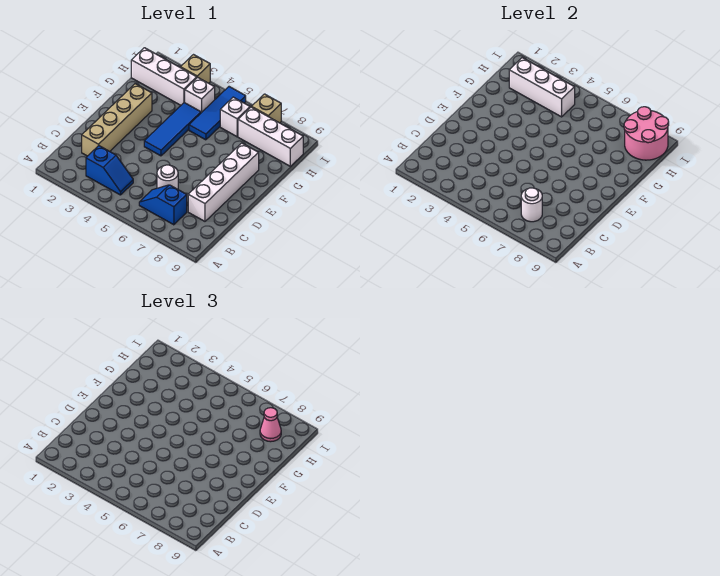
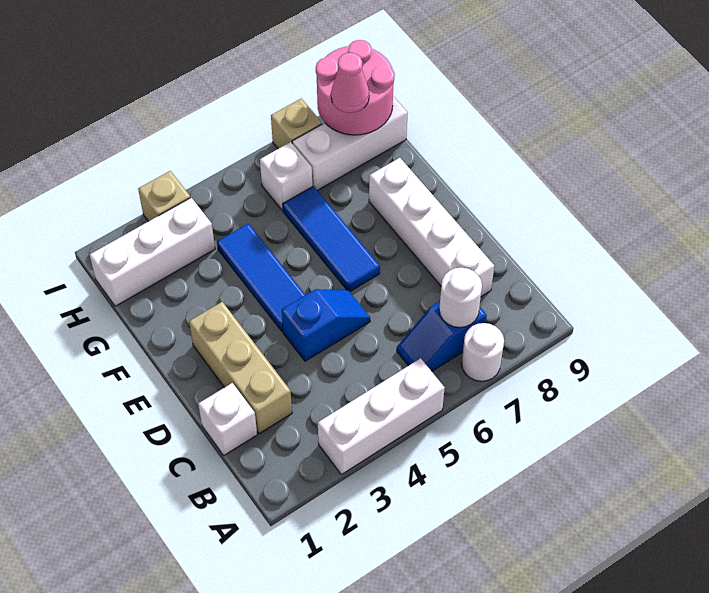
blue slope B3:B4 level 1 top 3 -> blue slope D4:D5 level 1 top 4
tan brick C2:F2 level 1 -> tan brick C2:E2 level 1
white round brick C6 level 1 -> white round brick A7 level 1
blue tile G5:I5 level 1 -> blue tile E6:G6 level 1
white brick H2:H4 level 2 -> white brick A3:A5 level 1
white brick H4 level 1 -> white brick C1 level 1

